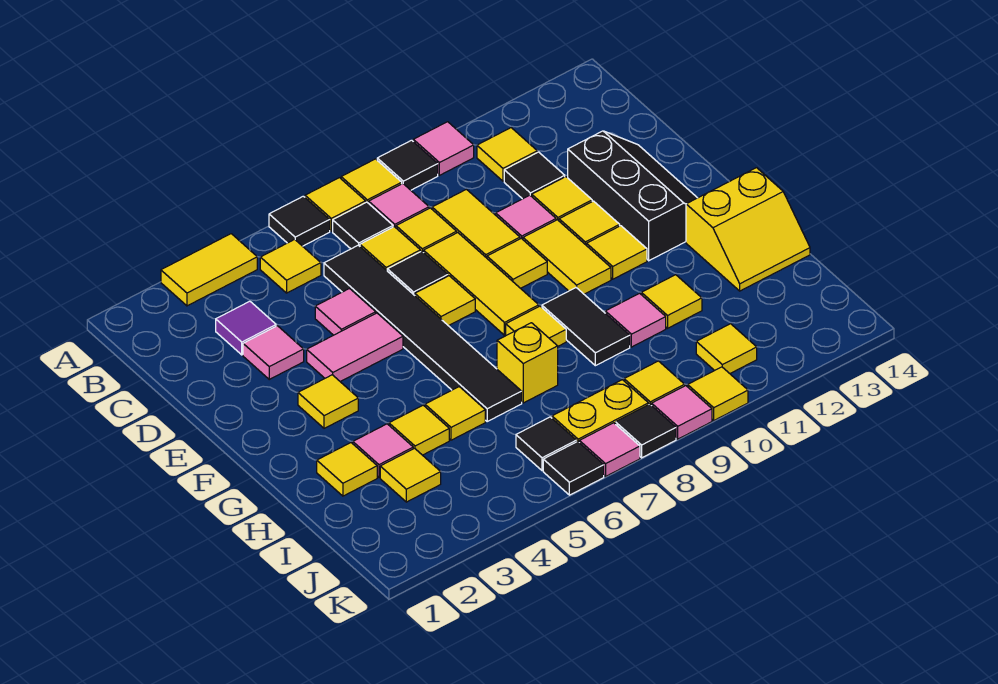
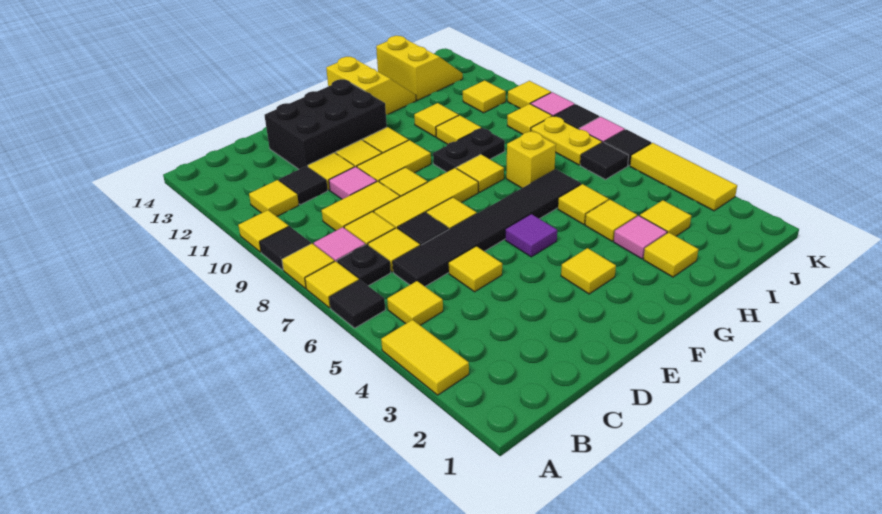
pink tile A10 level 1 -> yellow tile A10 level 1
black tile B7 level 1 -> black plate B7 level 1
purple tile C3 level 1 -> purple tile F5 level 1
pink tile D3 level 1 -> none
pink tile D5 level 1 -> yellow tile D5 level 1
black slope D12:F13 level 1 top 12 -> black brick D12:F13 level 1
pink tile E4:E5 level 1 -> none
black tile G9:H9 level 1 -> black plate G9:H9 level 1
pink tile H10 level 1 -> yellow tile H10 level 1
none -> yellow slope I13:J14 level 1 top I
none -> yellow tile K3:K5 level 1

